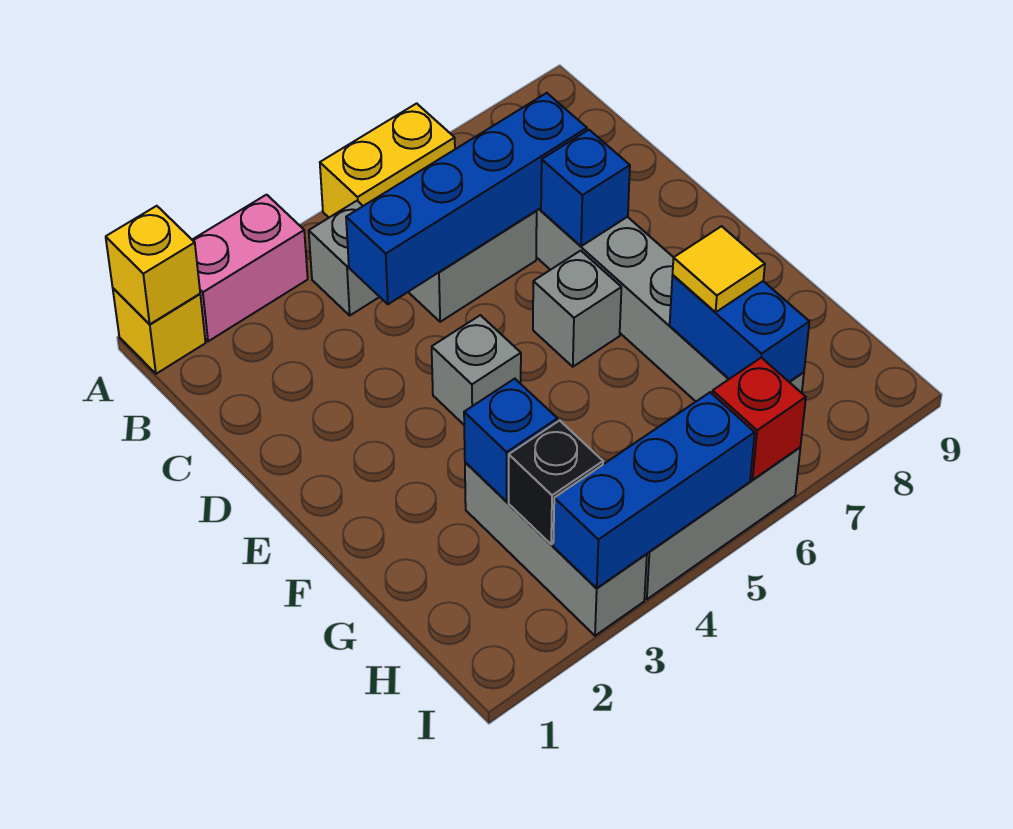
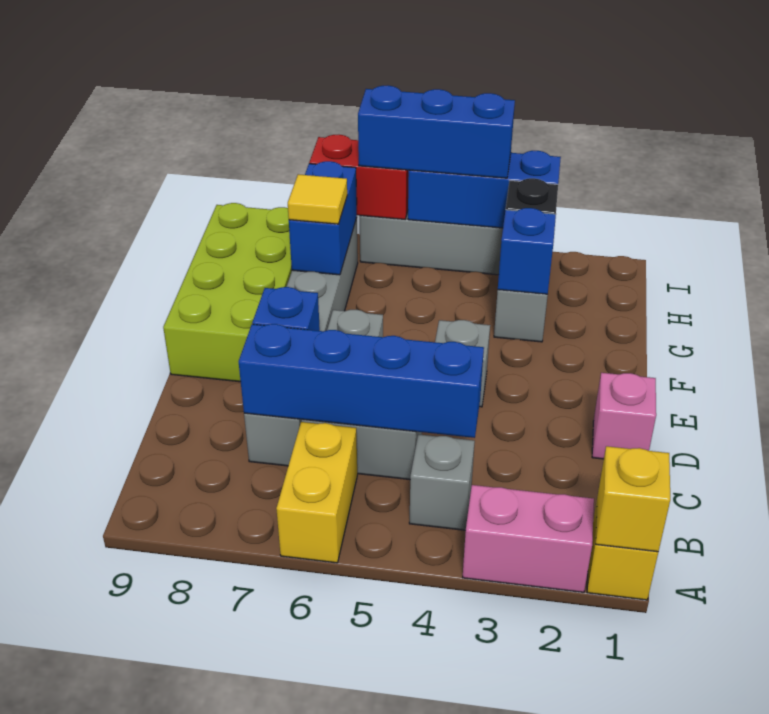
yellow brick A5:A6 level 1 -> yellow brick A6:B6 level 1
none -> pink brick D1 level 1
none -> lime brick E8:H9 level 1
none -> blue brick I4:I6 level 3
red brick I6 level 2 -> red brick I6:I7 level 2

